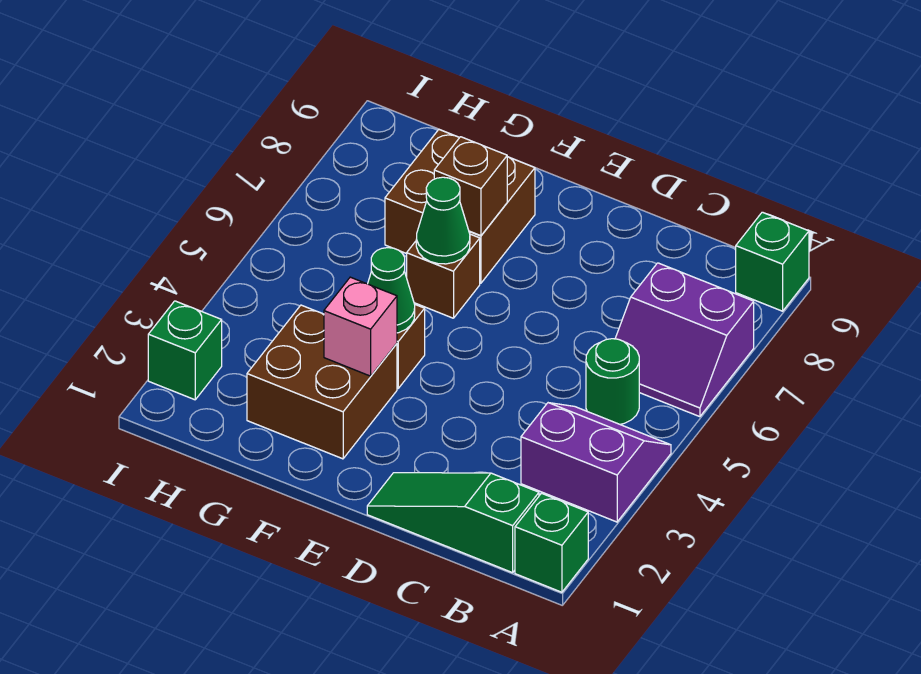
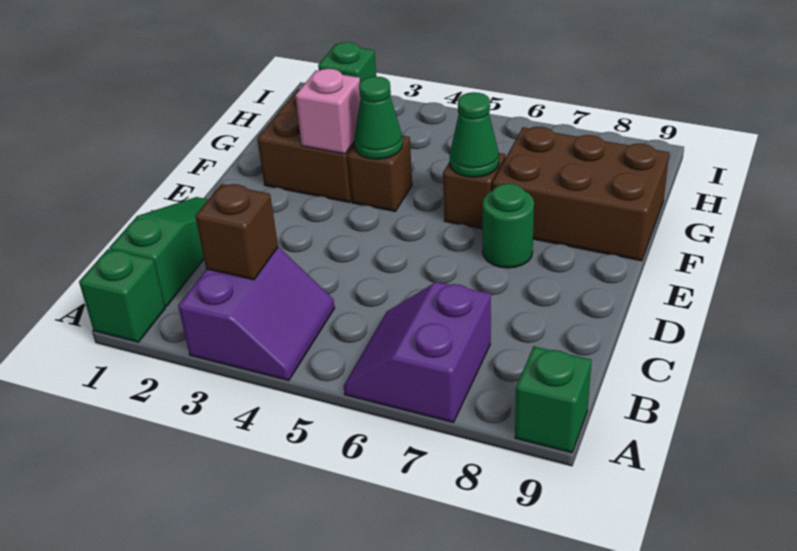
green round brick B5 level 1 -> green round brick E7 level 1
brown brick F7:G8 level 1 -> brown brick F7:G9 level 1
brown brick F7 level 2 -> brown brick B3 level 2

